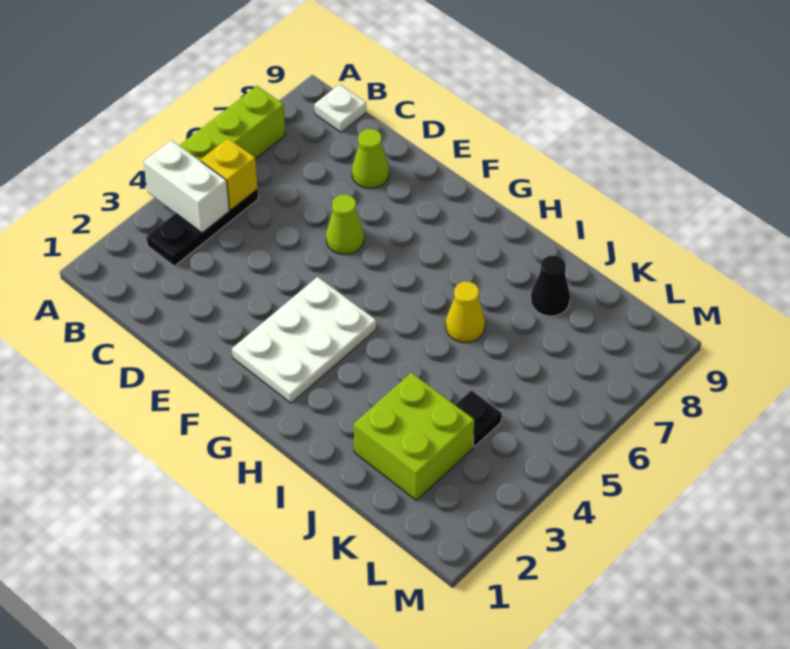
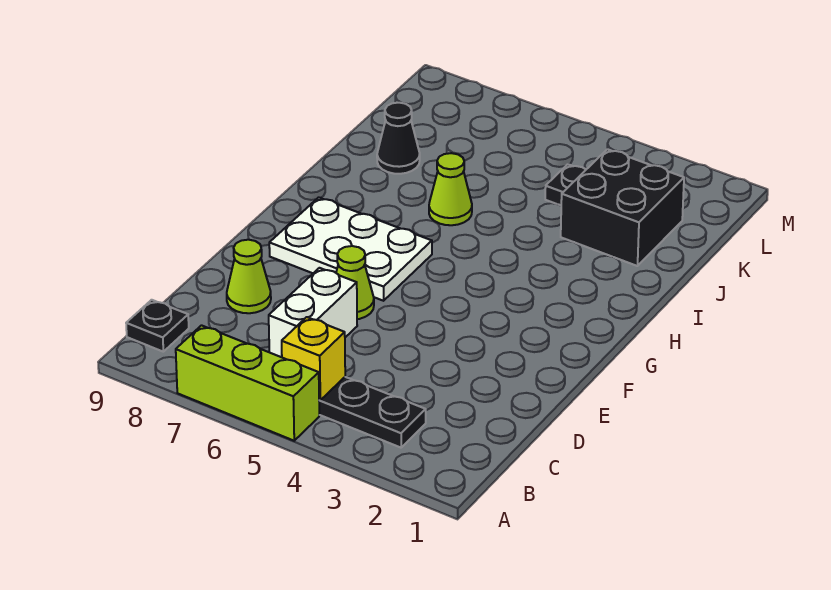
white brick A4:B4 level 2 -> white brick C6:D6 level 1
white plate B9 level 1 -> black plate B9 level 1
white plate F2:G4 level 1 -> white plate F6:G8 level 1
yellow cone I6 level 1 -> lime cone I6 level 1
lime brick J2:K3 level 1 -> black brick J2:K3 level 1

